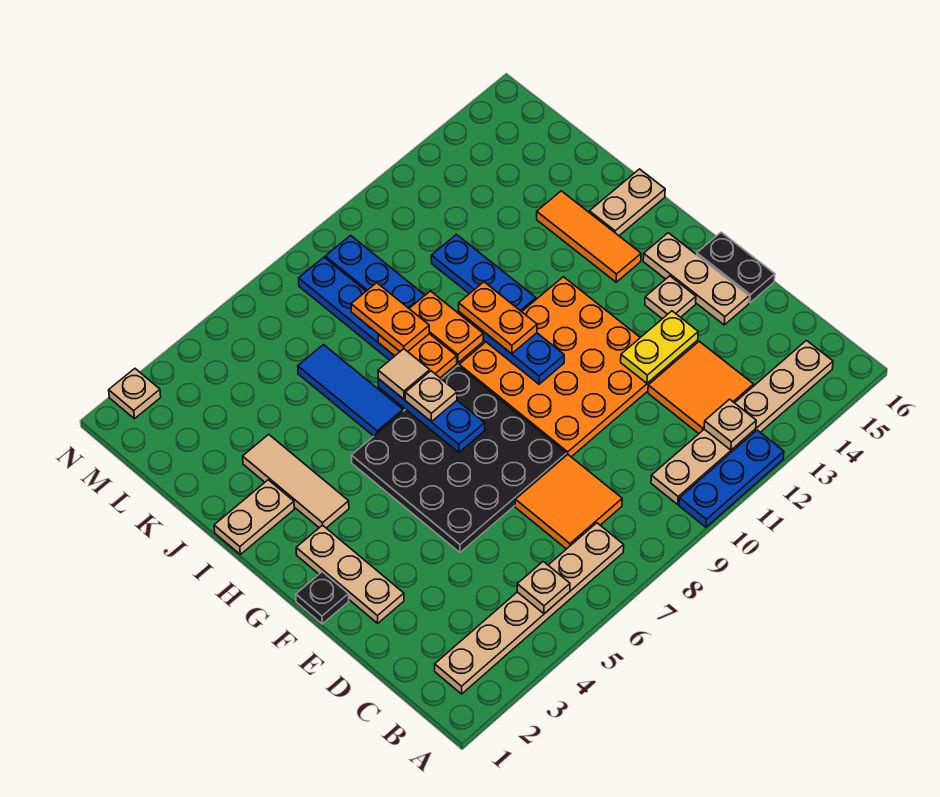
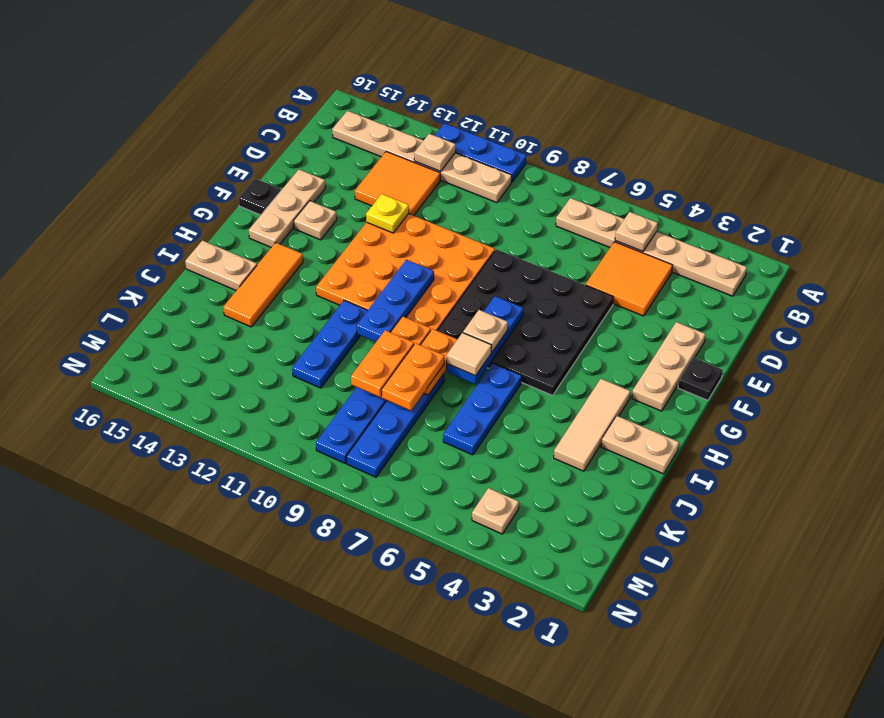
orange tile C7:D8 level 1 -> orange tile C4:D5 level 1
yellow plate E12:E13 level 2 -> yellow plate E12 level 2
black plate E16:F16 level 1 -> black plate F16 level 1
orange plate H10:I10 level 3 -> orange plate J9:K9 level 3
blue tile I6:K6 level 1 -> blue plate I6:K6 level 1
tan plate N2 level 1 -> tan plate M4 level 1

